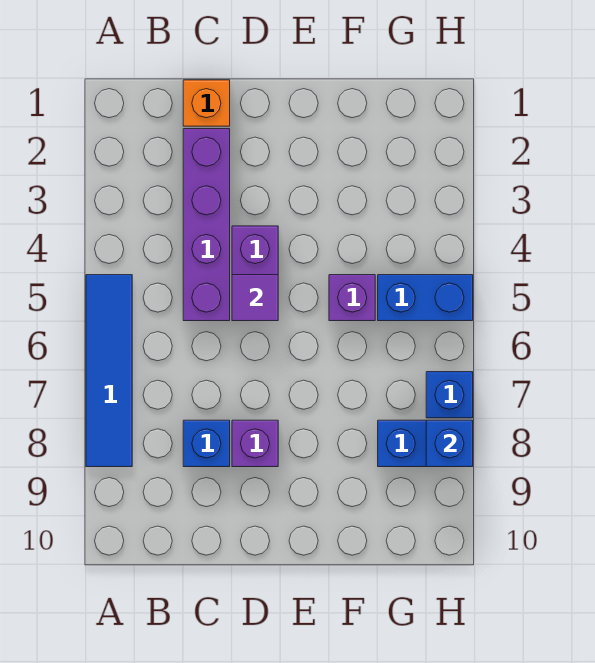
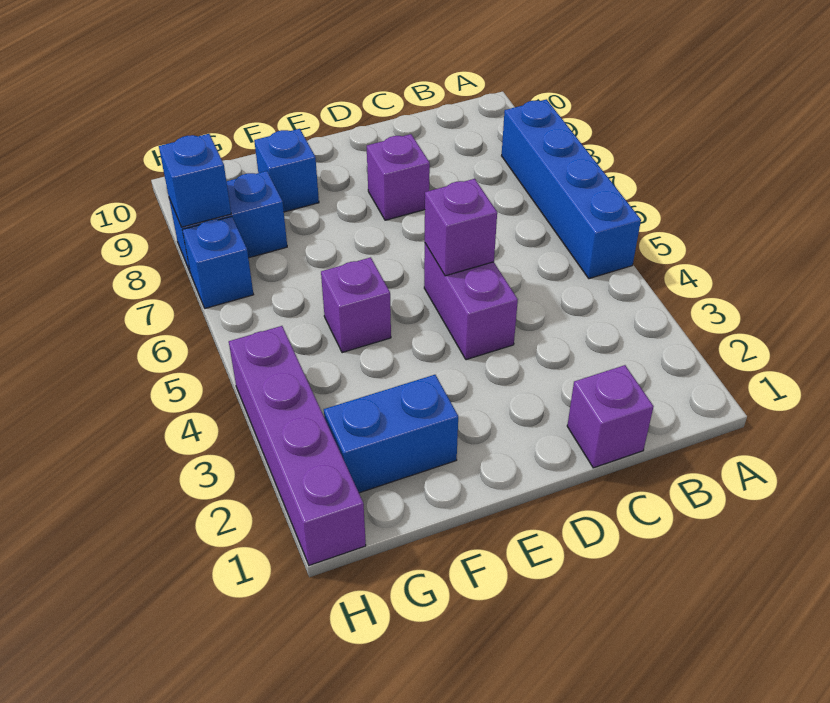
blue tile A5:A8 level 1 -> blue brick A5:A8 level 1
orange brick C1 level 1 -> purple brick C1 level 1
purple brick C2:C5 level 1 -> purple brick H1:H4 level 1
blue brick C8 level 1 -> blue brick F9 level 1
purple tile D5 level 2 -> purple brick D5 level 2
blue brick G5:H5 level 1 -> blue brick F2:G2 level 1

